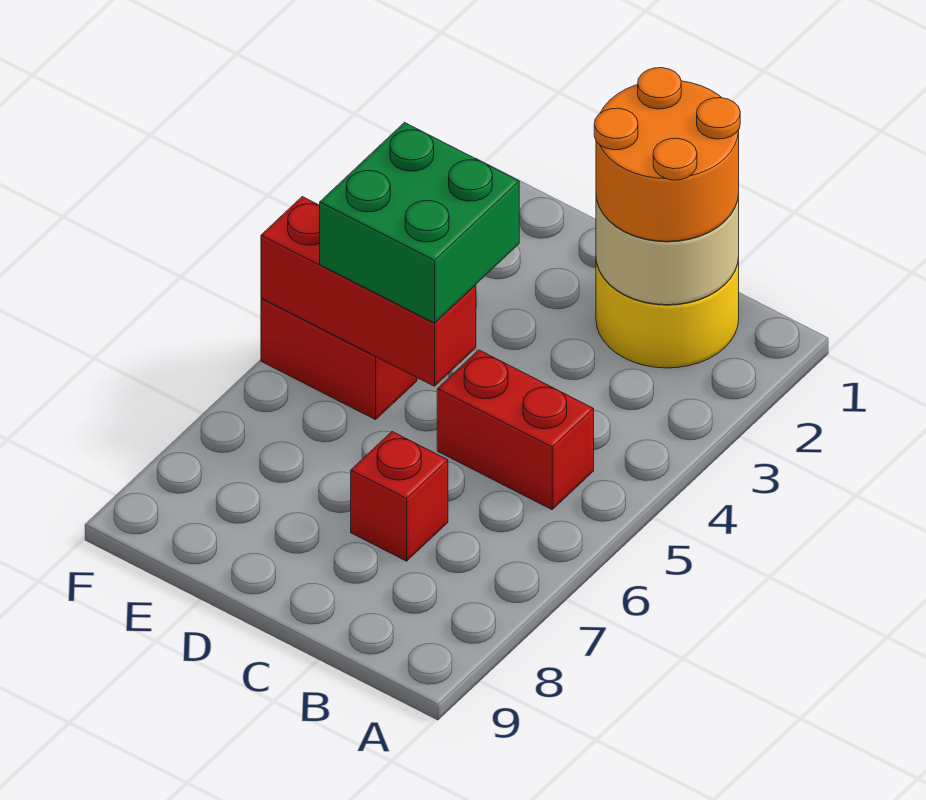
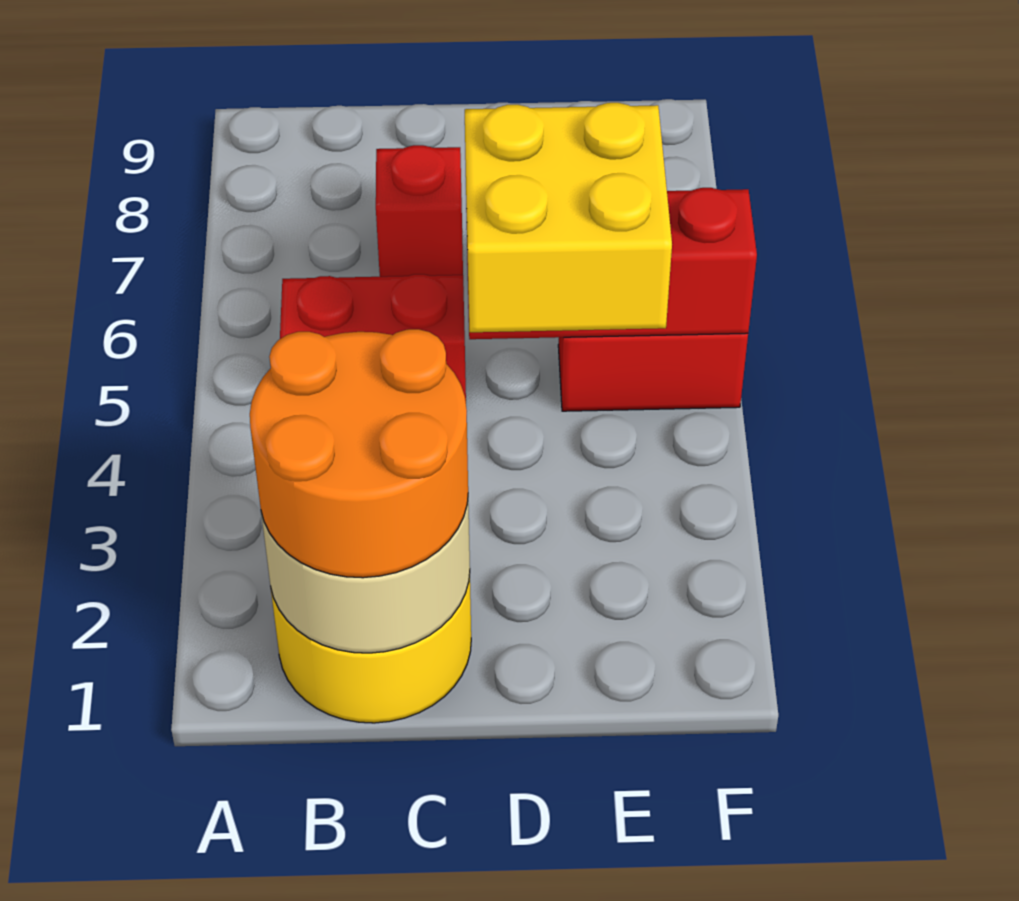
green brick D4:E5 level 3 -> yellow brick D4:E5 level 3

